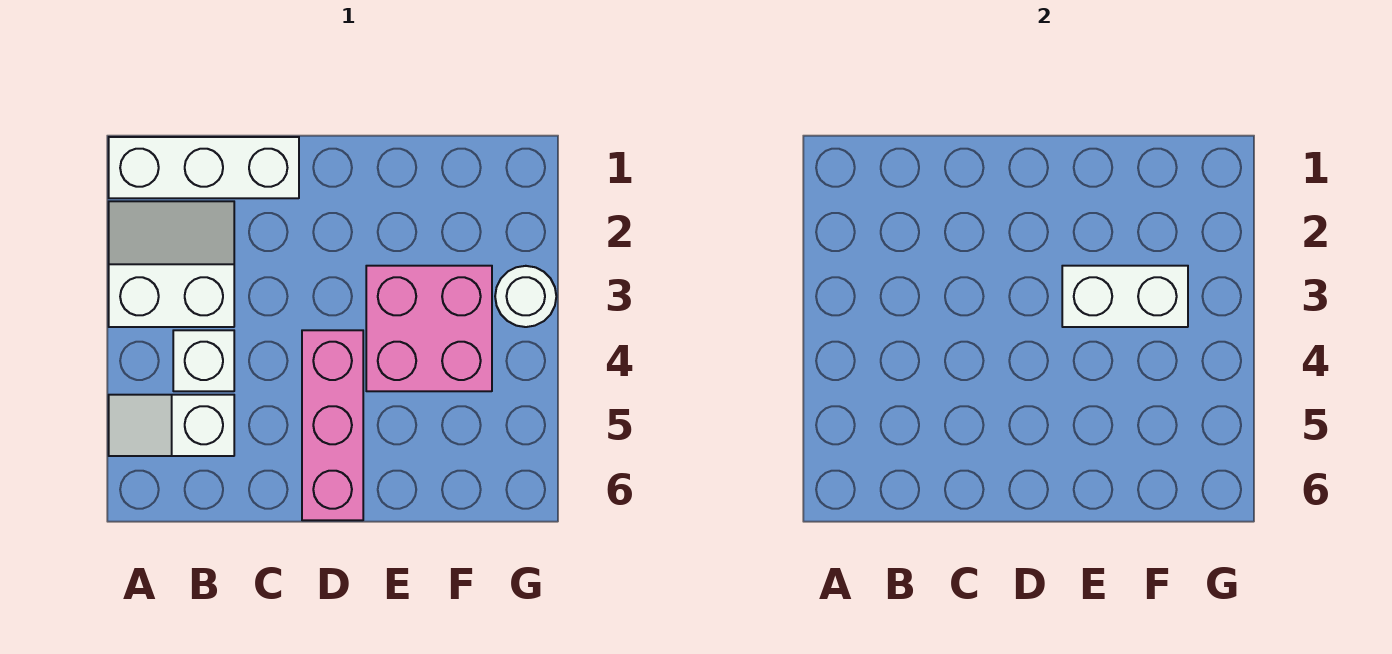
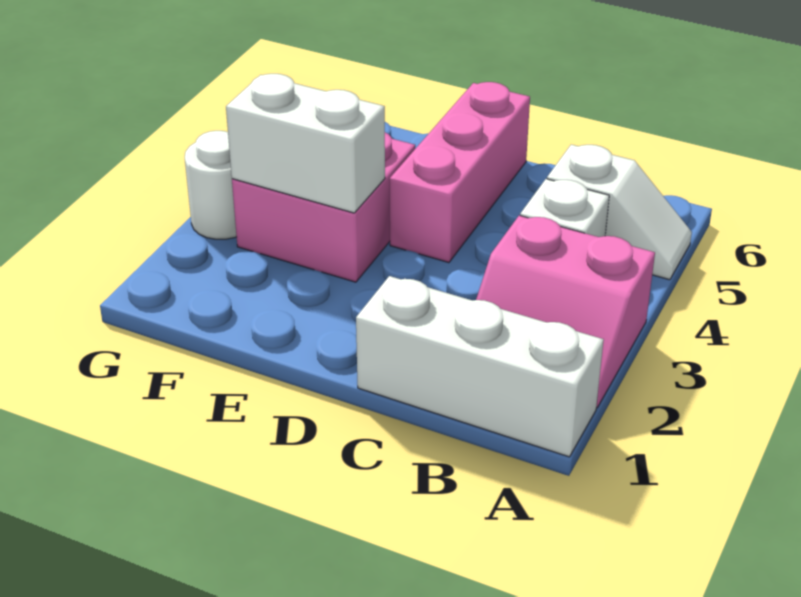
white slope A2:B3 level 1 top 3 -> pink slope A2:B3 level 1 top 3

